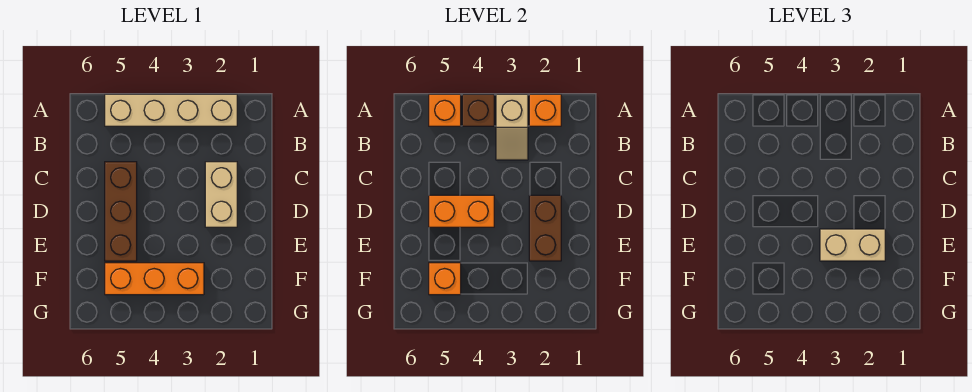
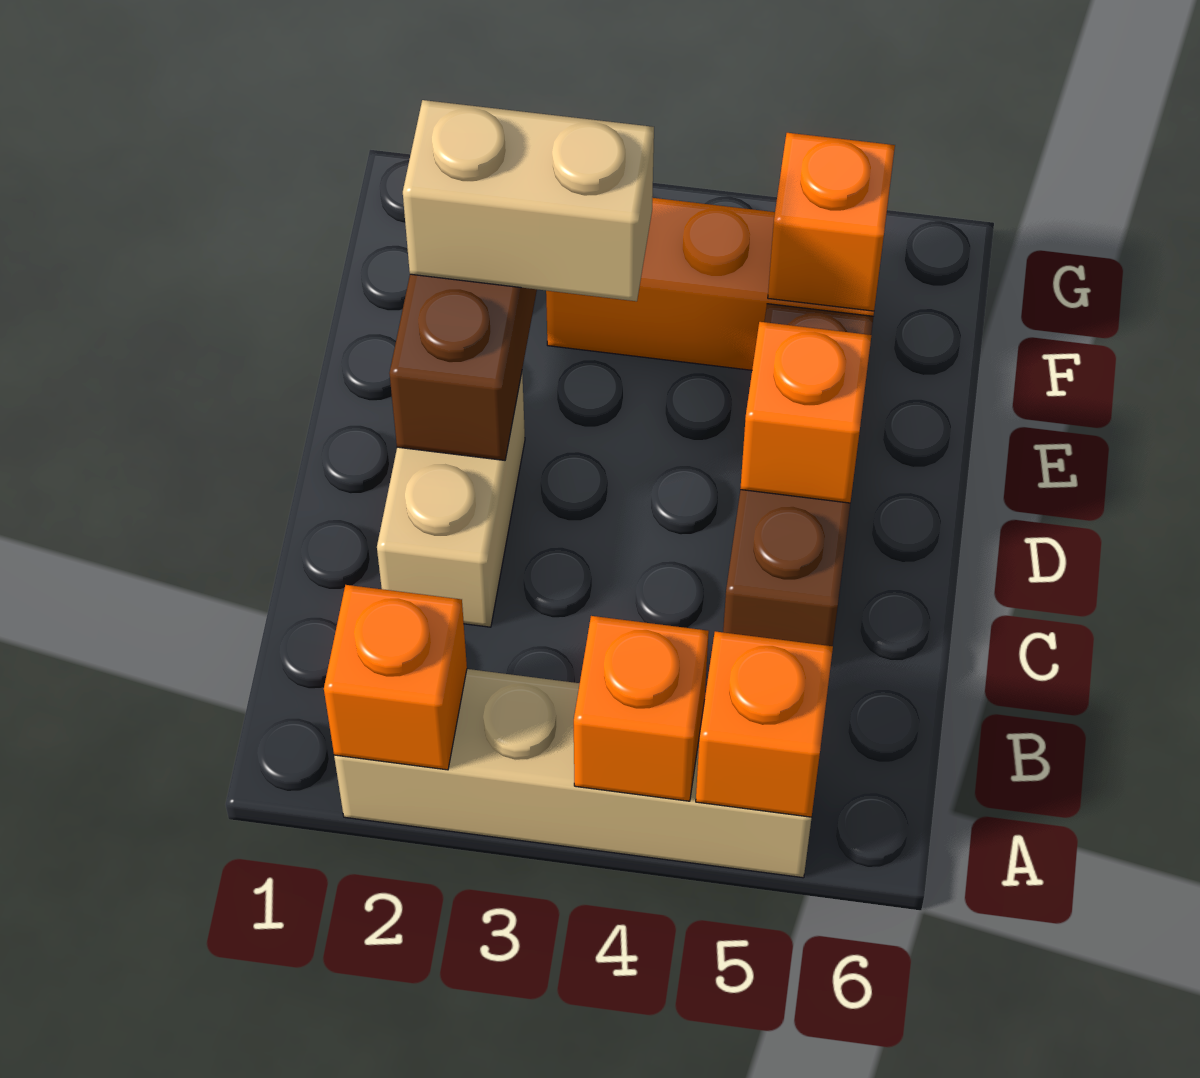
tan slope A3:B3 level 2 top A -> none
brown brick A4 level 2 -> orange brick A4 level 2
orange brick D4:D5 level 2 -> orange brick D5 level 2

